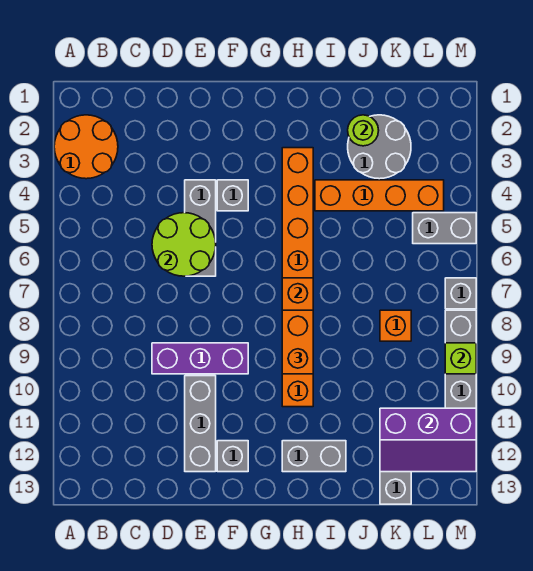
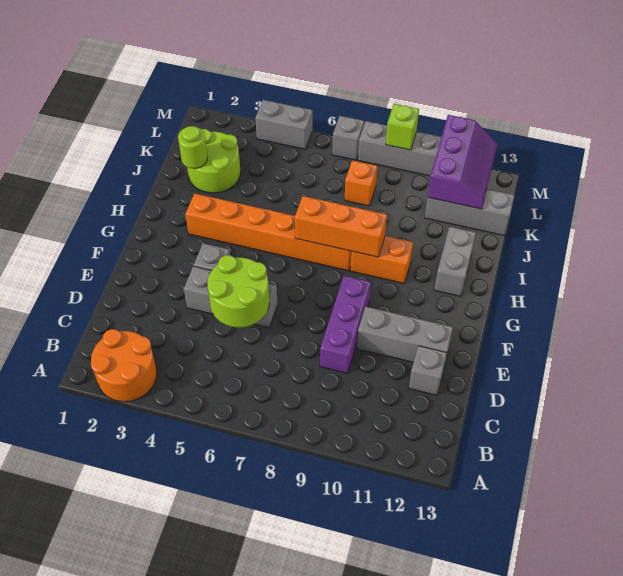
grey brick F12 level 1 -> grey brick D12 level 1
orange brick H8:H9 level 3 -> none
orange brick I4:L4 level 1 -> none
grey round brick J2:K3 level 1 -> lime round brick J2:K3 level 1
grey brick L5:M5 level 1 -> grey brick M4:M5 level 1

